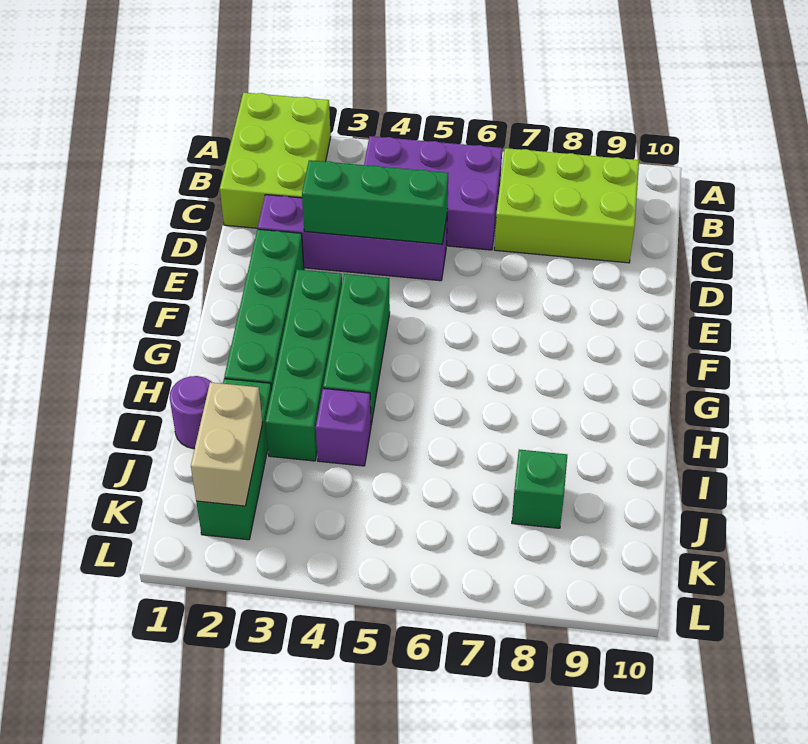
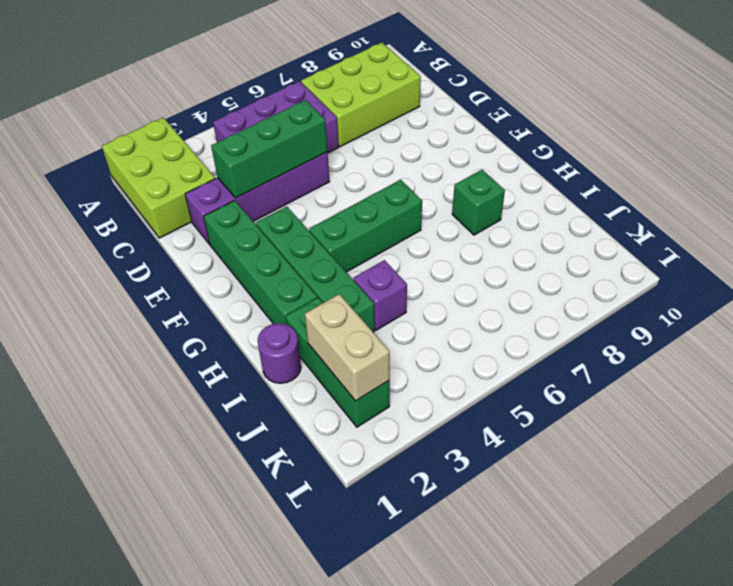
green brick F4:H4 level 1 -> green brick G4:G6 level 1
green brick J8 level 1 -> green brick H8 level 1

